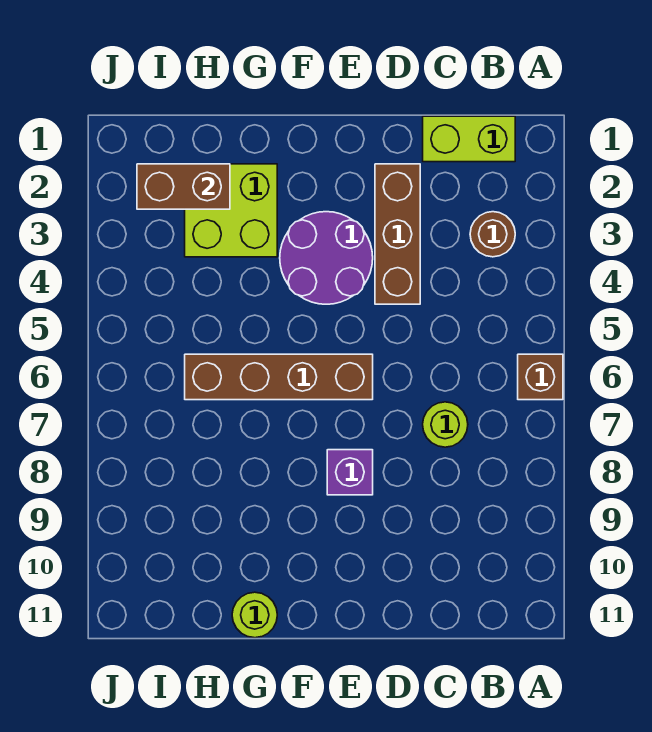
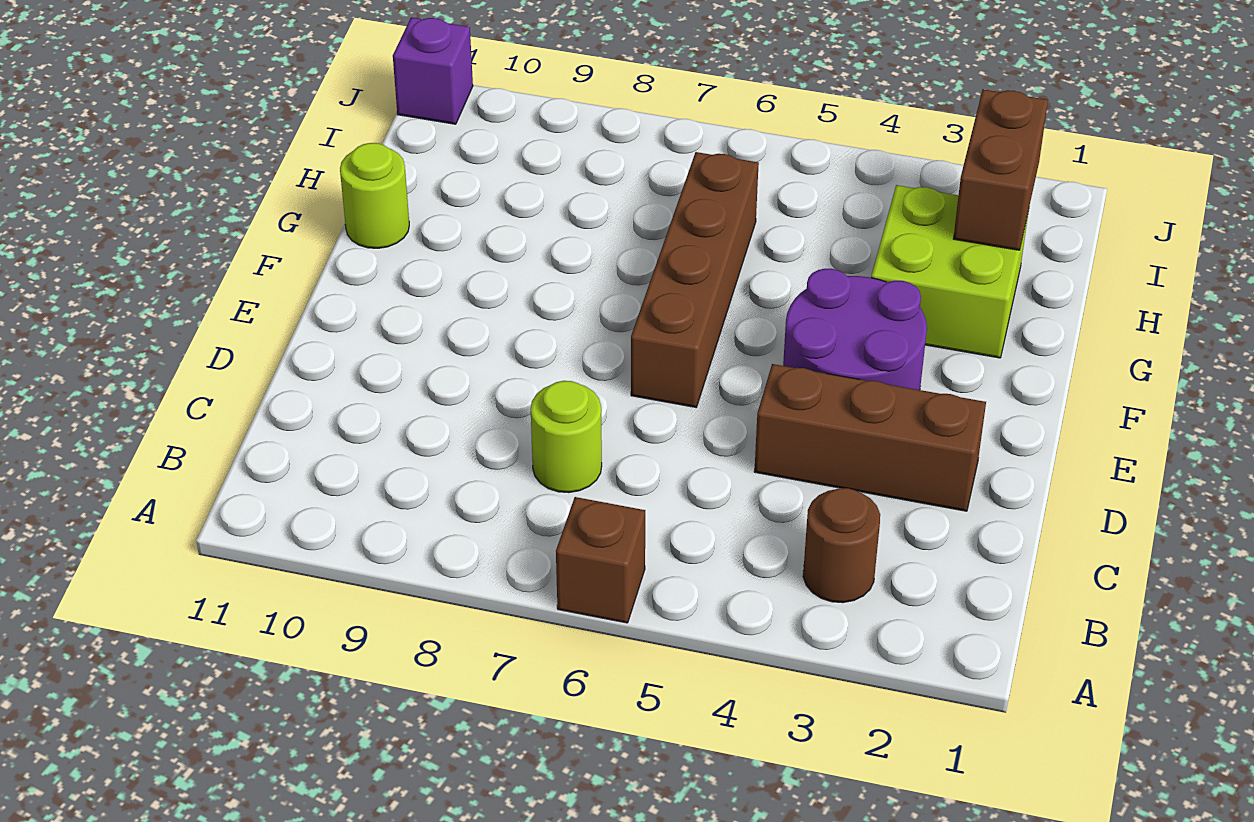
lime brick B1:C1 level 1 -> none
purple brick E8 level 1 -> purple brick J11 level 1

